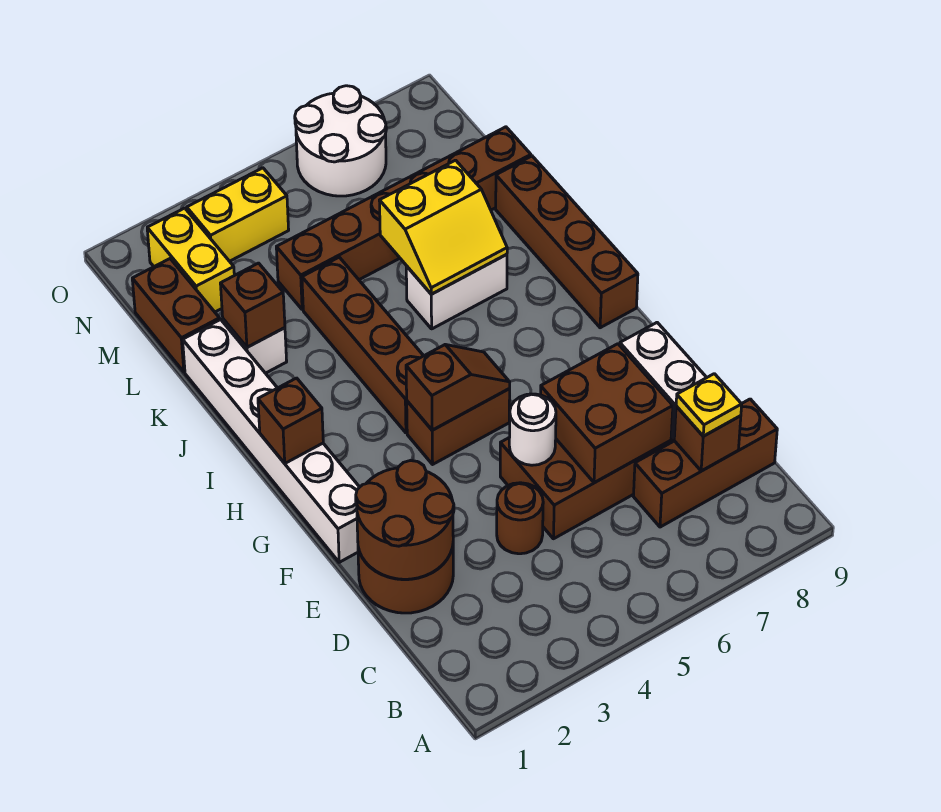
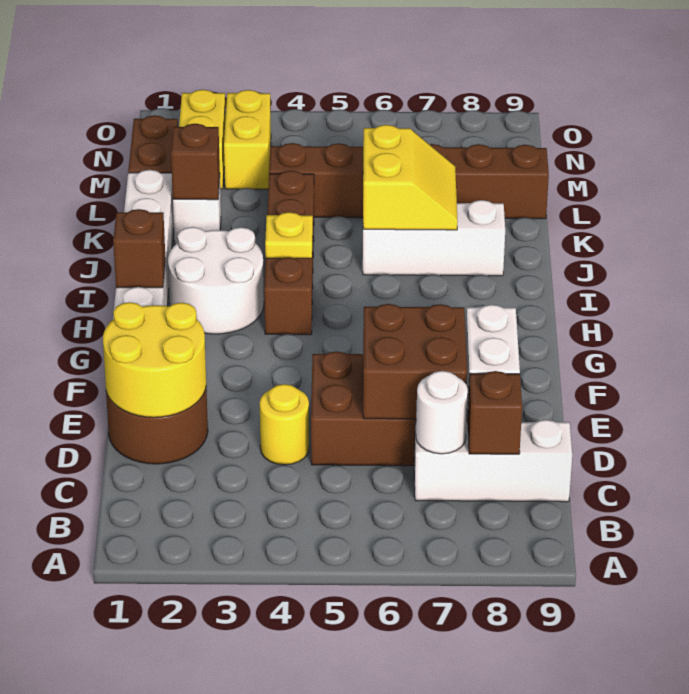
brown brick C7:C9 level 1 -> white brick C7:C9 level 1
yellow plate C8 level 3 -> yellow plate I4 level 2
brown round brick D1:E2 level 2 -> yellow round brick D1:E2 level 2
brown round brick D4 level 1 -> yellow round brick D4 level 1
white round brick E5 level 2 -> white round brick C7 level 2
brown brick G4:G5 level 1 -> none
brown slope G4:G5 level 2 top 4 -> none
brown brick H9:K9 level 1 -> none
white brick J6:J7 level 1 -> white brick J6:J8 level 1
yellow slope J6:K7 level 2 top K -> yellow slope J6:K7 level 2 top 6
yellow brick N3:N4 level 1 -> yellow brick M3:N3 level 1
white round brick N6:O7 level 1 -> white round brick H2:I3 level 1

